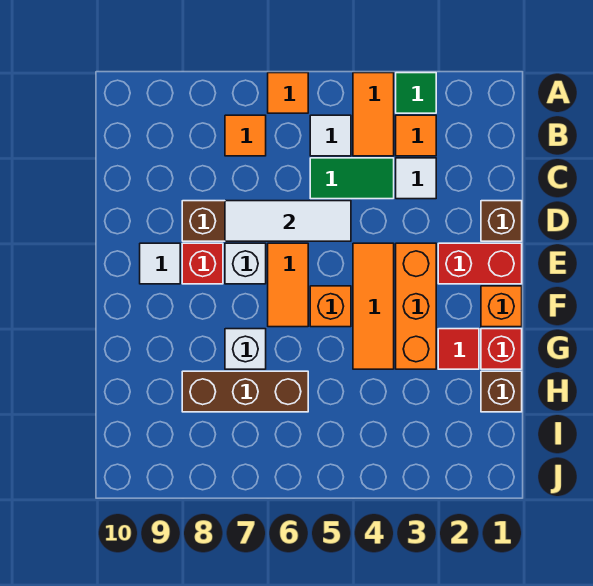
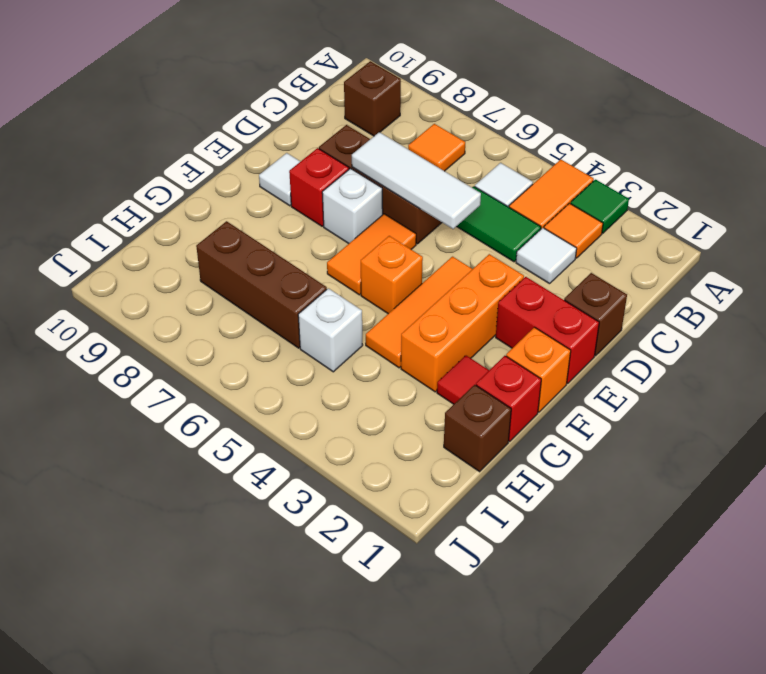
orange tile A6 level 1 -> none
none -> brown brick B9 level 1
white brick G7 level 1 -> white brick H5 level 1

